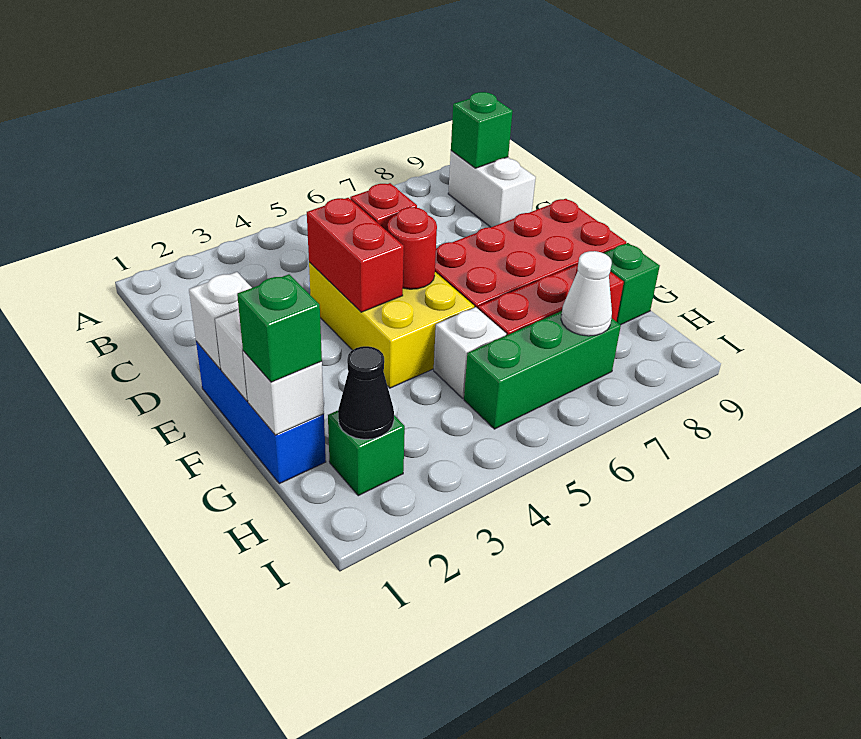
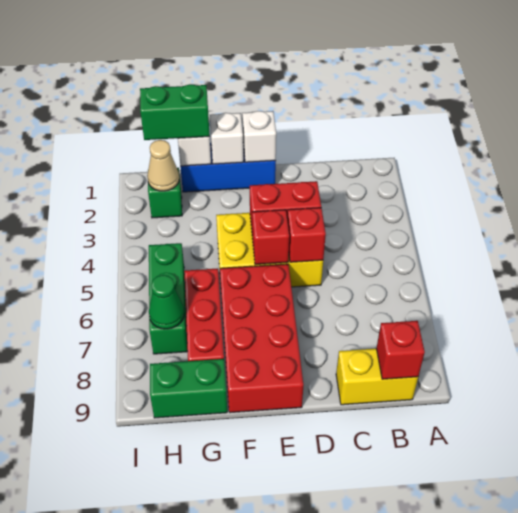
white brick B9:C9 level 1 -> yellow brick B9:C9 level 1
green brick B9 level 2 -> red brick B9 level 2
red round brick E5 level 2 -> red brick E5 level 2
green brick G1 level 3 -> green brick G1:H1 level 3
white brick G5 level 1 -> none
green brick G9 level 1 -> green brick G9:H9 level 1
black cone H2 level 2 -> tan cone H2 level 2
white cone H7 level 2 -> green cone H7 level 2

